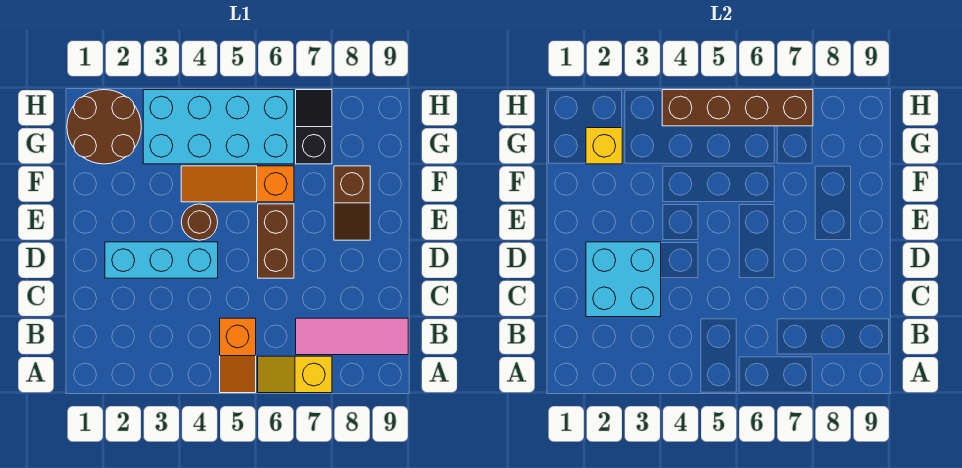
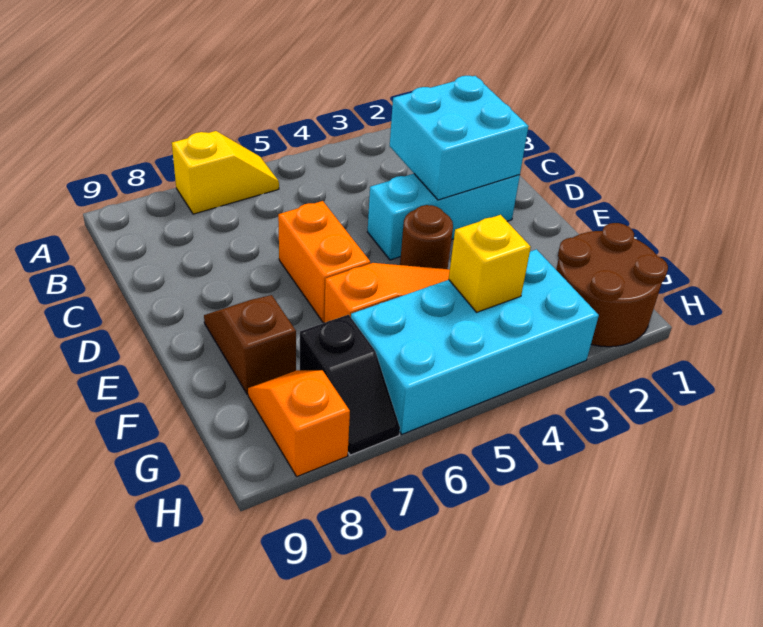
orange slope A5:B5 level 1 top B -> orange slope G8:H8 level 1 top H
pink tile B7:B9 level 1 -> none
brown brick D6:E6 level 1 -> orange brick D6:E6 level 1
yellow brick G2 level 2 -> yellow brick G4 level 2
brown brick H4:H7 level 2 -> none

